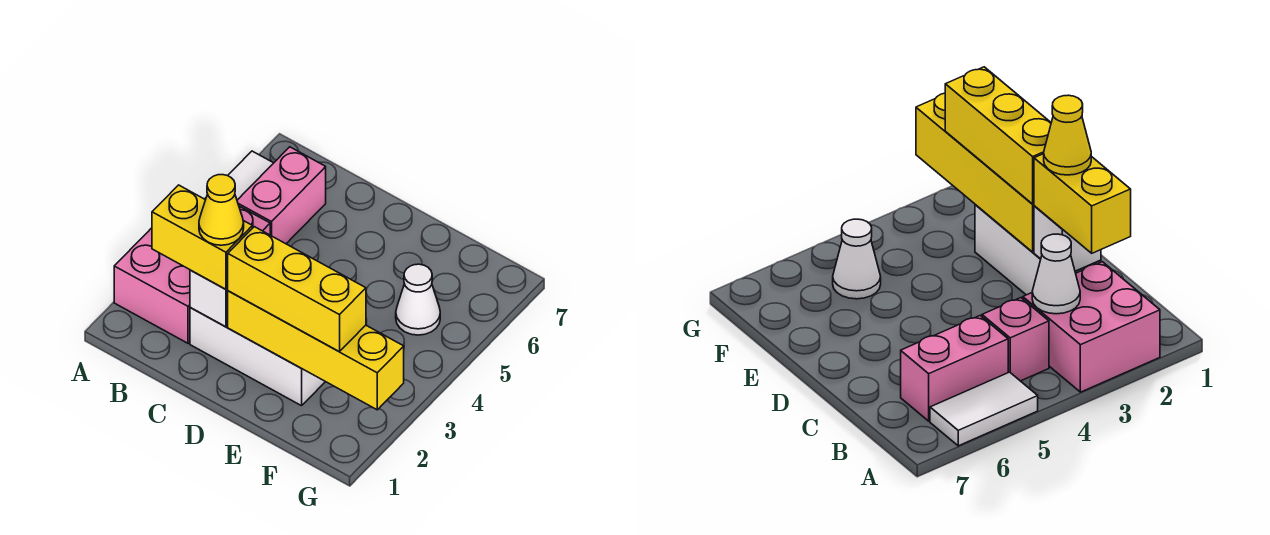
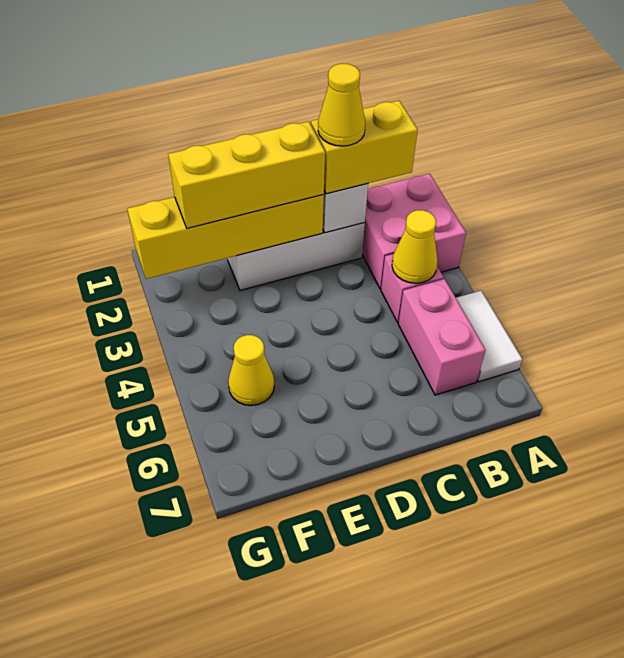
white cone B3 level 2 -> none
none -> yellow cone B4 level 2
white cone F5 level 1 -> yellow cone F5 level 1

